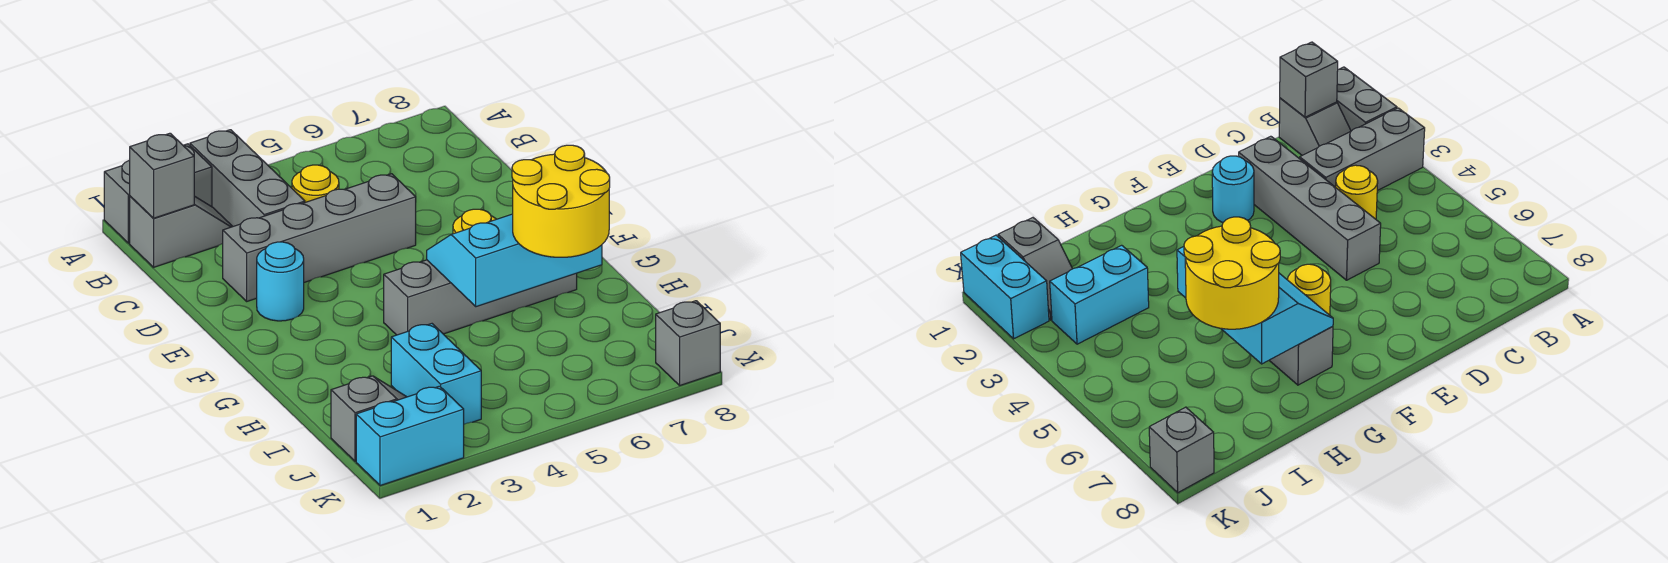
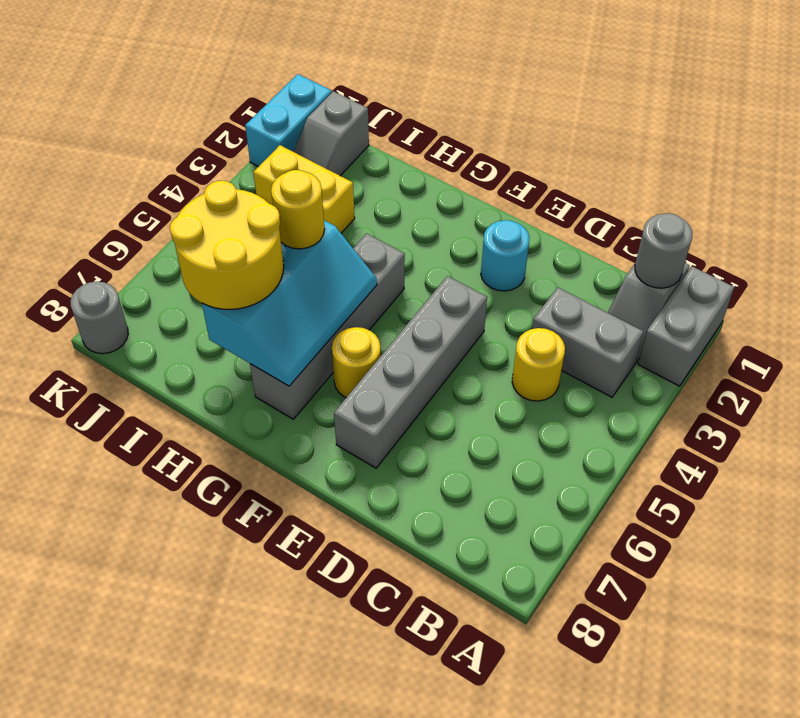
grey brick A3:C3 level 1 -> grey brick B3:C3 level 1
grey brick B1 level 2 -> grey round brick B1 level 2
grey brick D2:D5 level 1 -> grey brick E4:E7 level 1
none -> yellow round brick H5 level 3
cyan brick I3:J3 level 1 -> yellow brick I3:J3 level 1
grey brick K8 level 1 -> grey round brick K8 level 1

